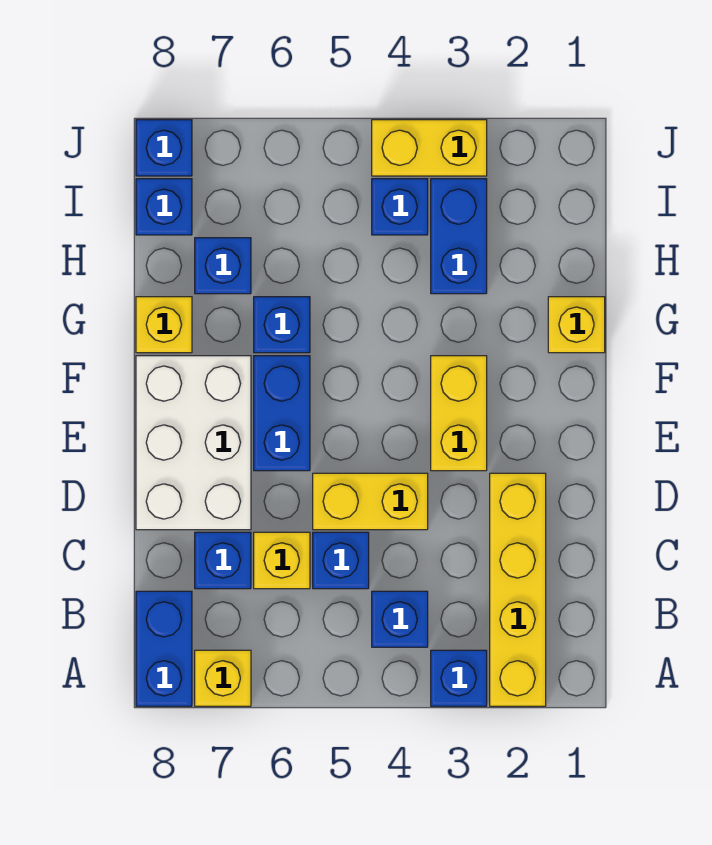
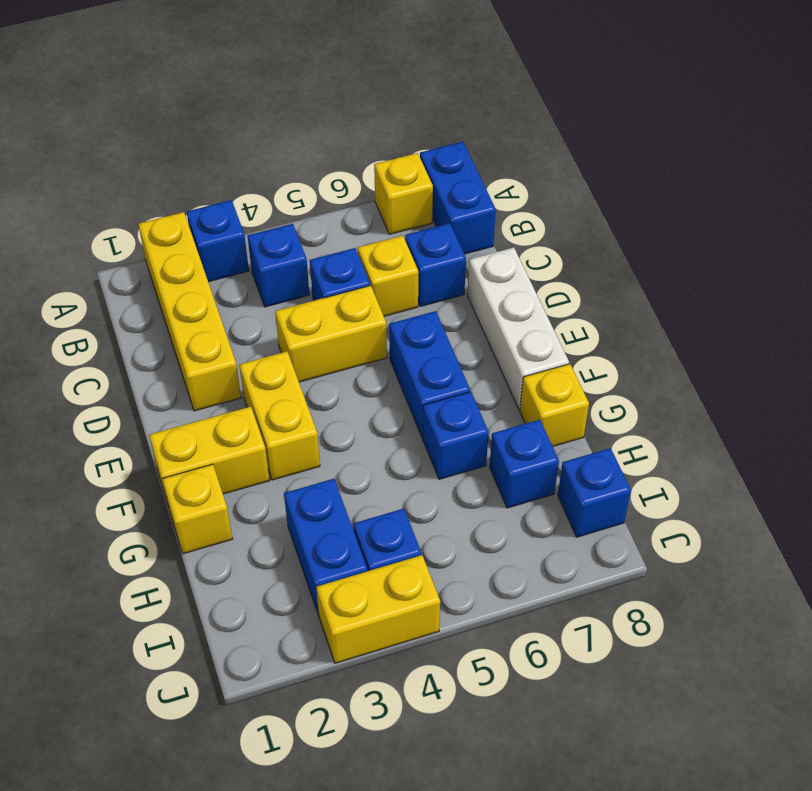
white brick D7:F8 level 1 -> white brick D8:F8 level 1
none -> yellow brick F1:F2 level 1
blue brick J8 level 1 -> none

